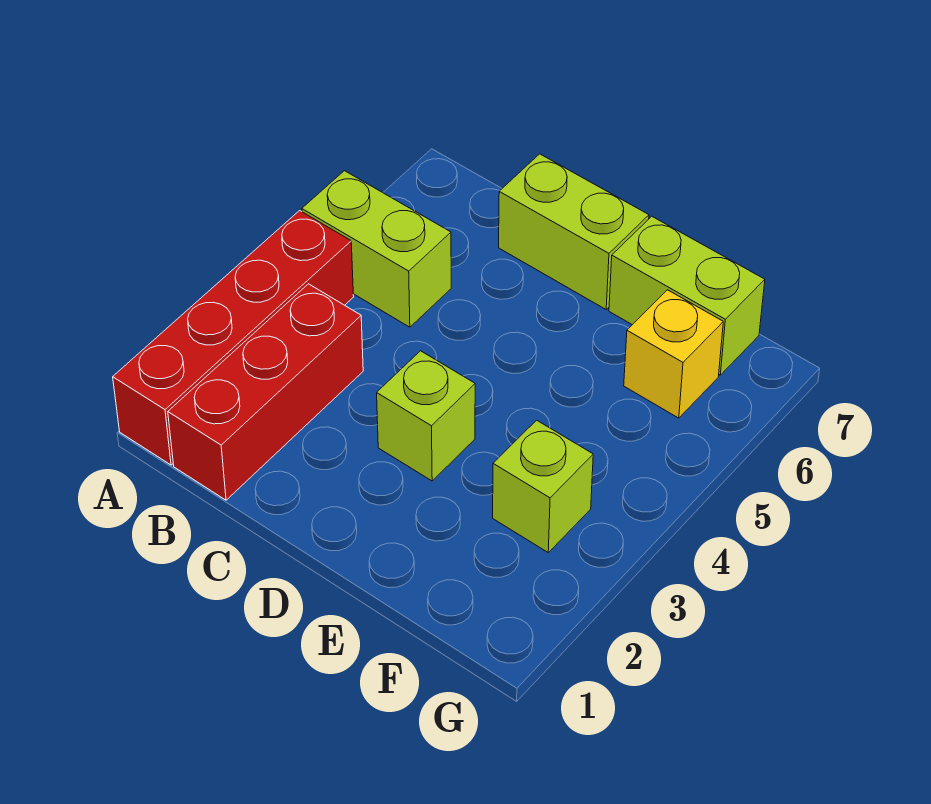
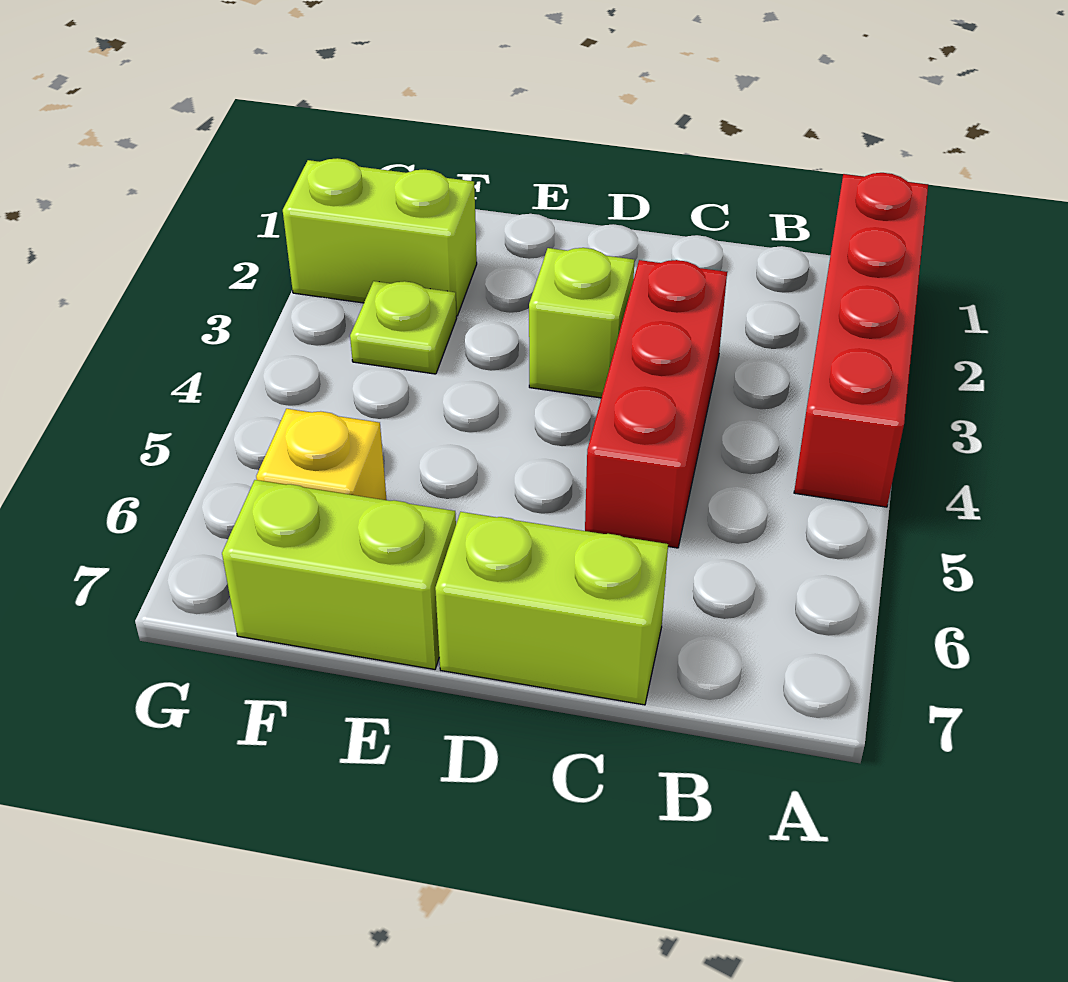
lime brick A5:B5 level 1 -> lime brick F2:G2 level 1
red brick B1:B3 level 1 -> red brick C3:C5 level 1
lime brick F3 level 1 -> lime plate F3 level 1

